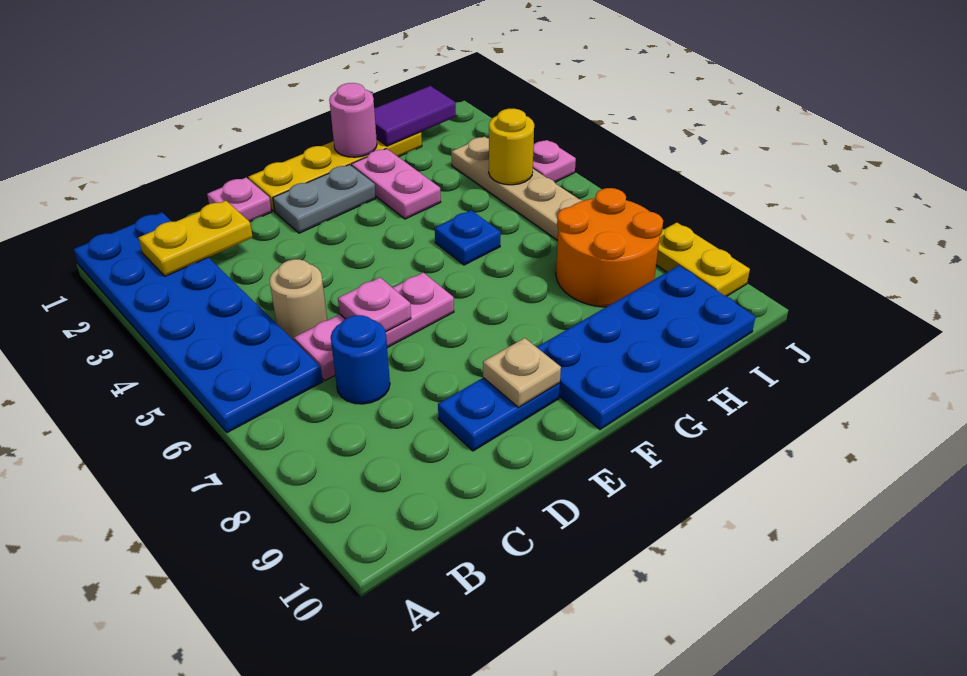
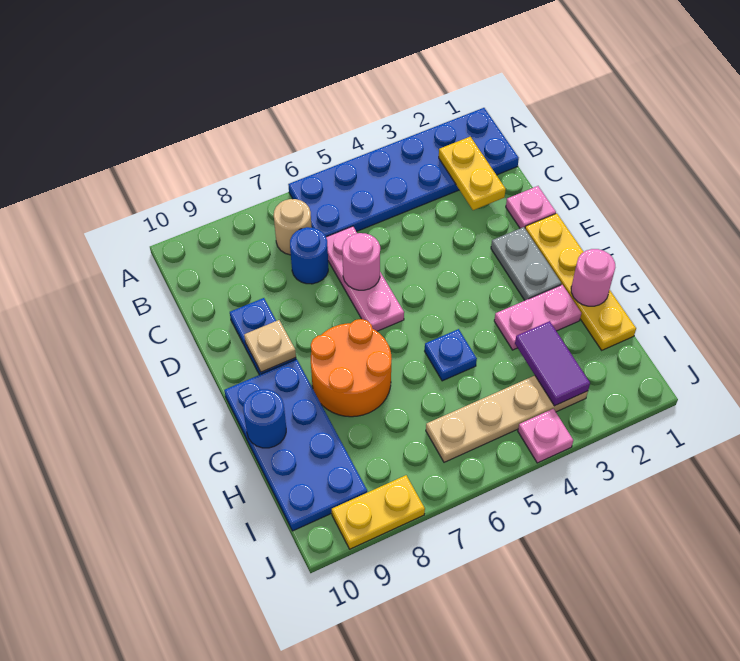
tan round brick C5 level 1 -> tan round brick B7 level 1
pink plate D6 level 2 -> pink round brick D6 level 2
none -> blue round brick G10 level 2
purple tile H1:I1 level 2 -> purple tile H3:I3 level 2
orange round brick H7:I8 level 1 -> orange round brick F7:G8 level 1
yellow round brick I4 level 2 -> none

